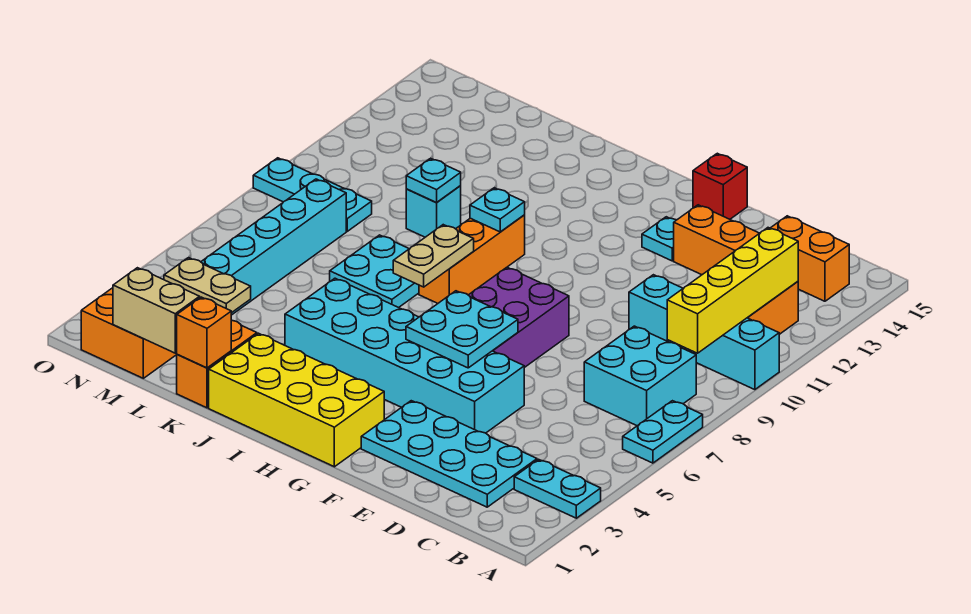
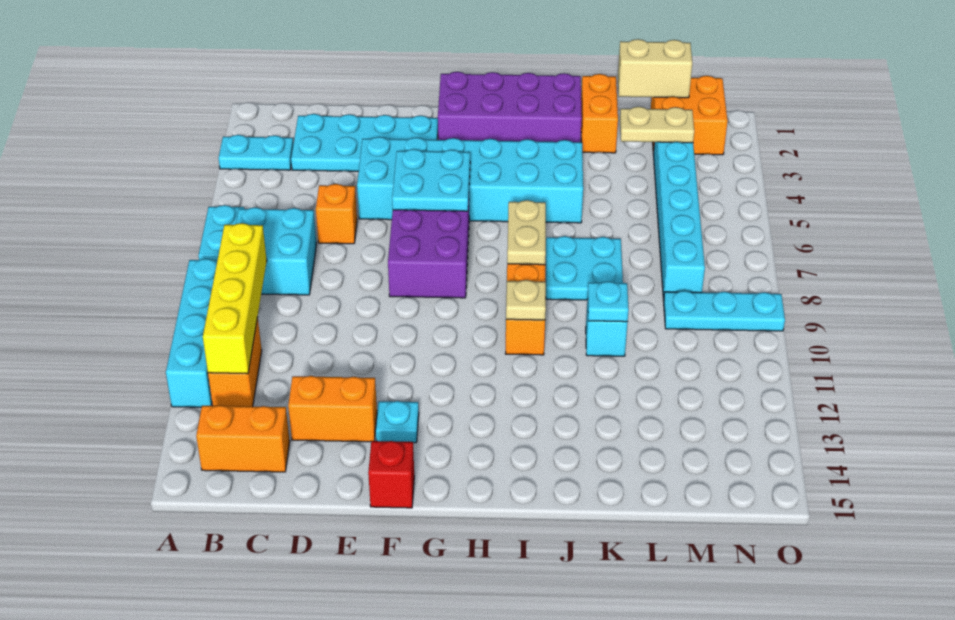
cyan brick A10:D10 level 1 -> cyan brick A9:A12 level 1
yellow brick G1:J2 level 1 -> purple brick G1:J2 level 1
cyan plate I10 level 2 -> tan plate I10 level 2
orange brick K1 level 2 -> orange brick D6 level 1

